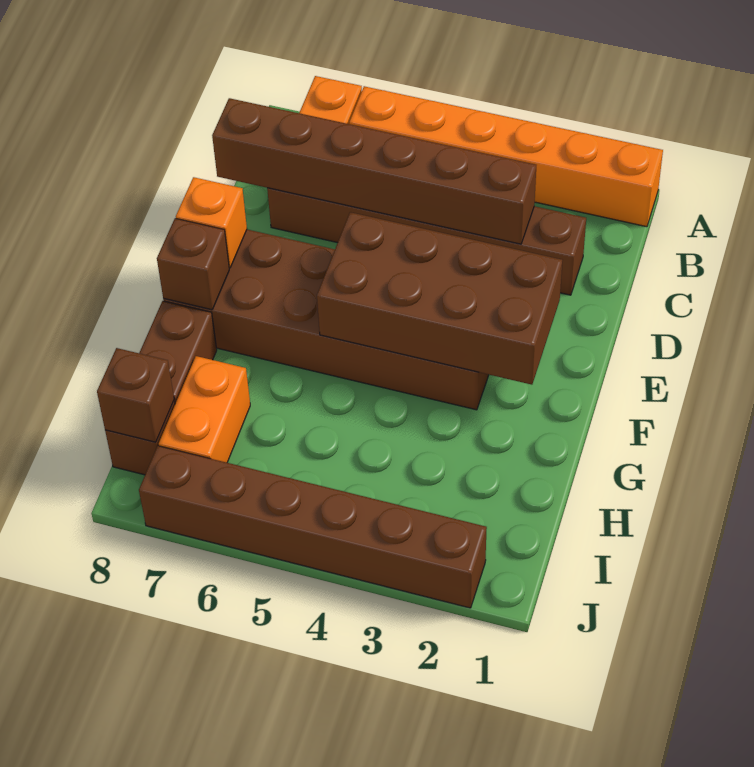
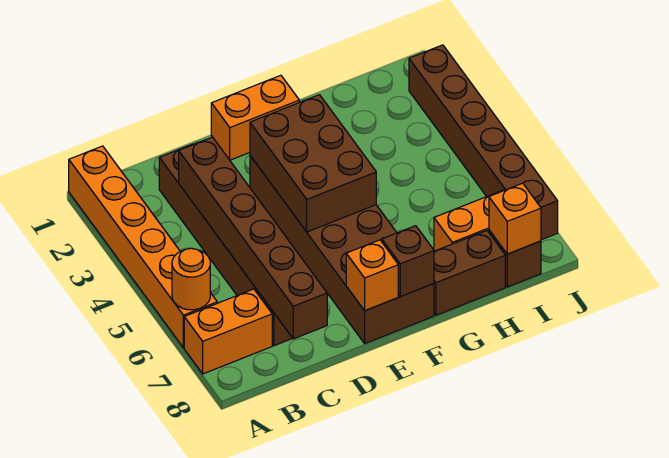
none -> orange round brick A6 level 2
none -> orange brick E1:F1 level 1
brown brick E2:F5 level 2 -> brown brick E3:F5 level 2
brown brick I8 level 2 -> orange brick I8 level 2

